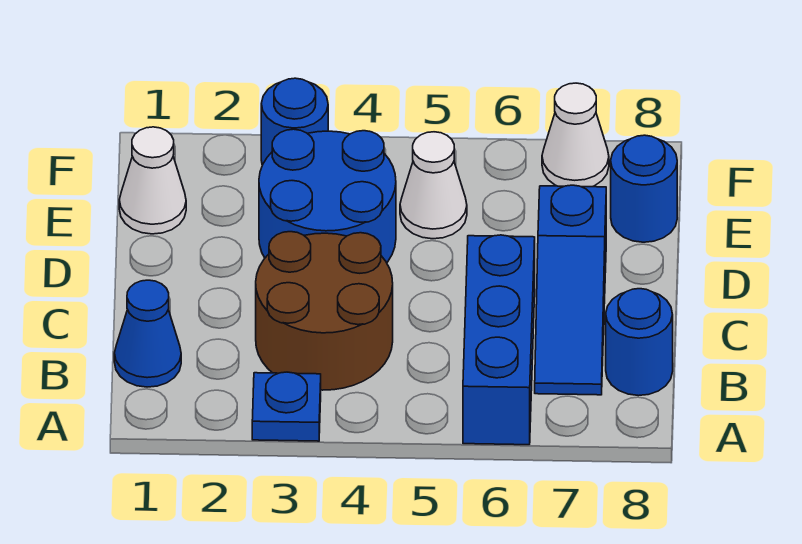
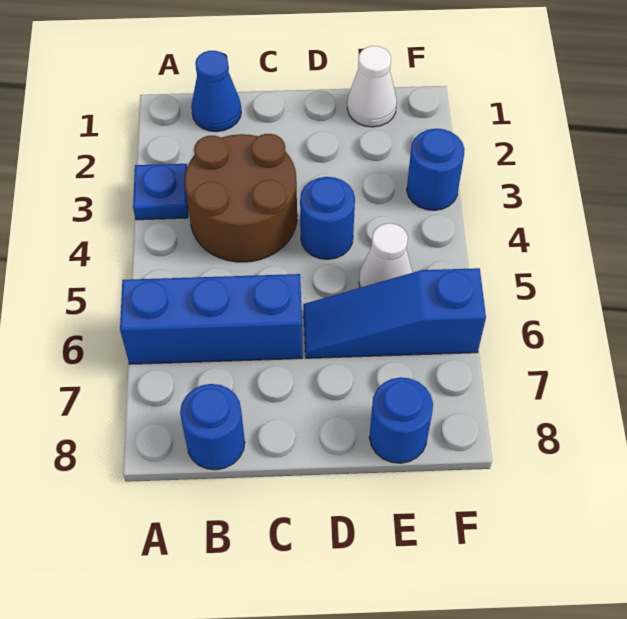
blue slope B7:D7 level 1 top D -> blue slope D6:F6 level 1 top F
blue round brick D3:E4 level 1 -> blue round brick D4 level 1
white cone F7 level 1 -> none

